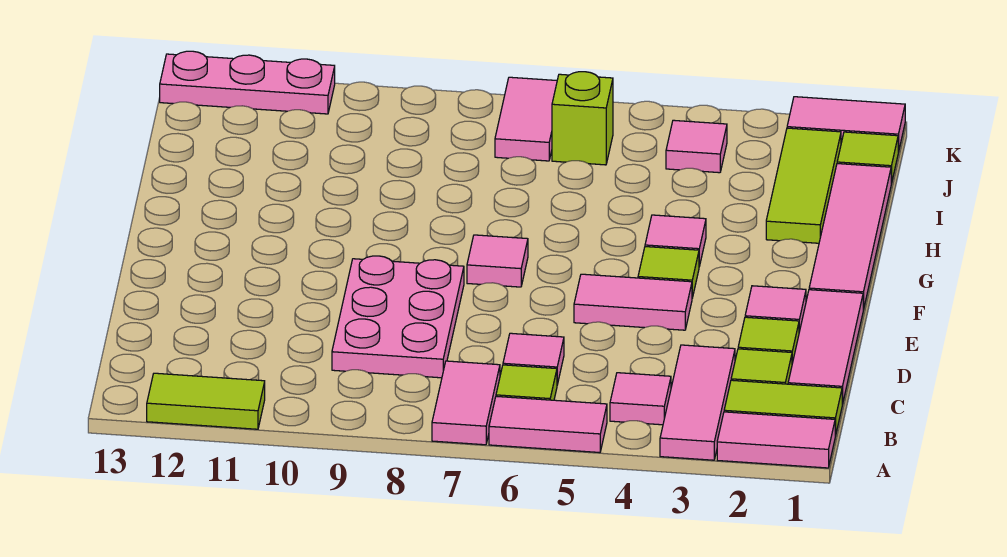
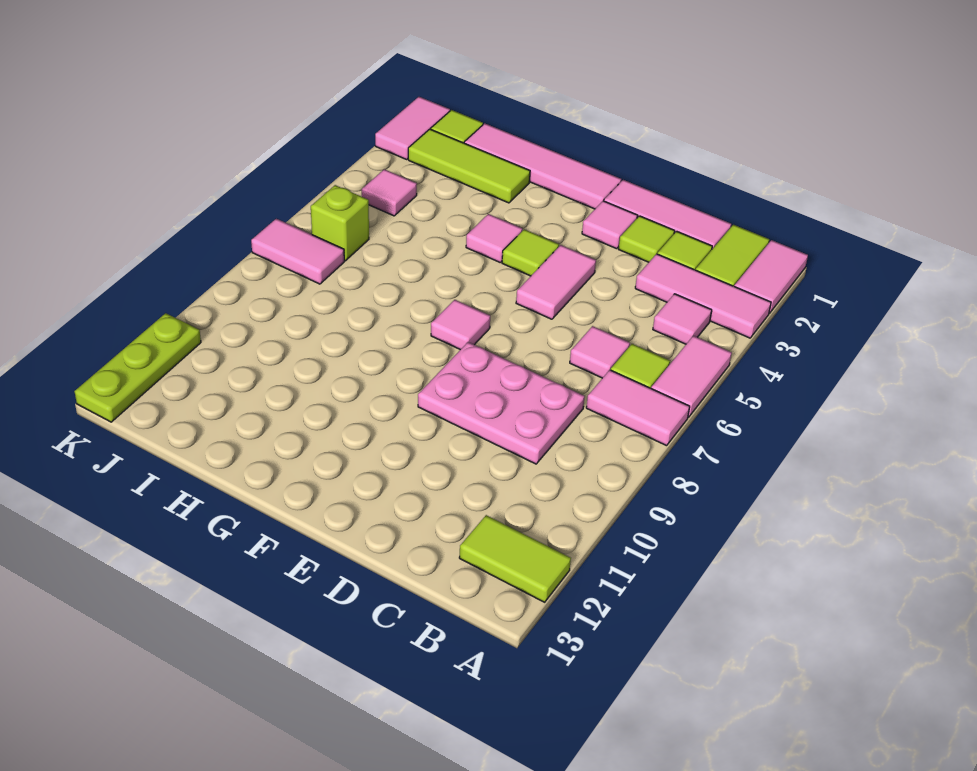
lime tile A11:A12 level 1 -> lime tile A12:B12 level 1
pink plate K11:K13 level 1 -> lime plate K11:K13 level 1

